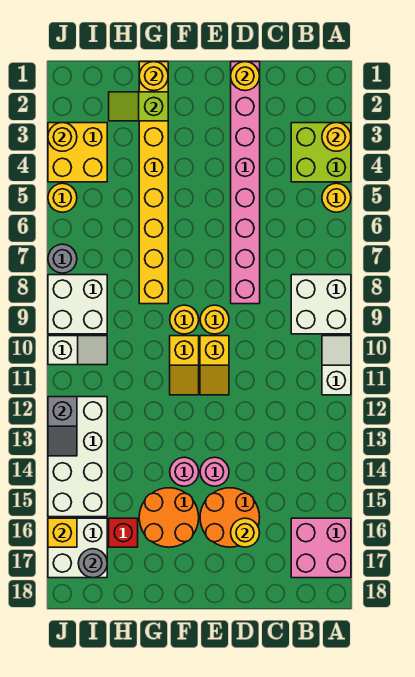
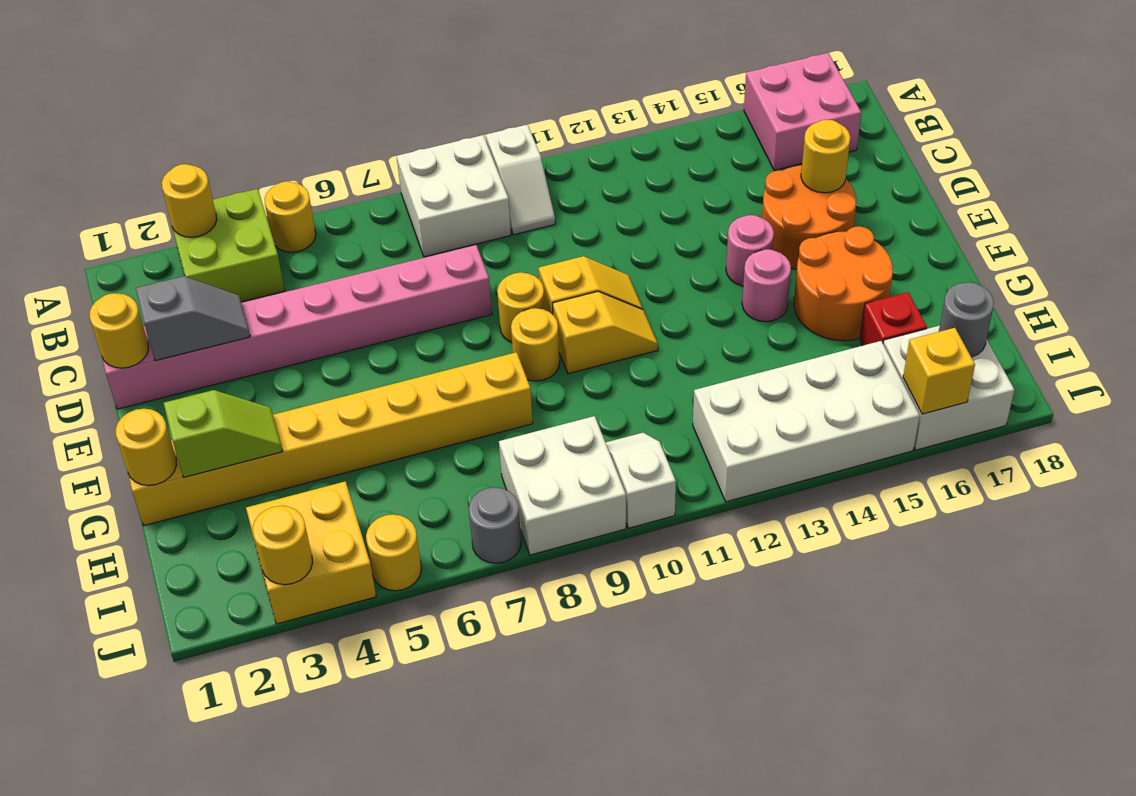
white slope A10:A11 level 1 top 11 -> white slope A10:B10 level 1 top A
lime slope G2:H2 level 2 top G -> lime slope G2:G3 level 2 top 2
grey slope J12:J13 level 2 top 12 -> grey slope D2:D3 level 2 top 2

